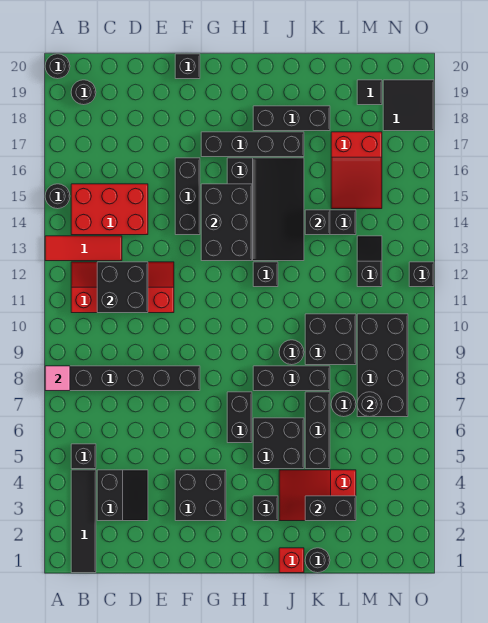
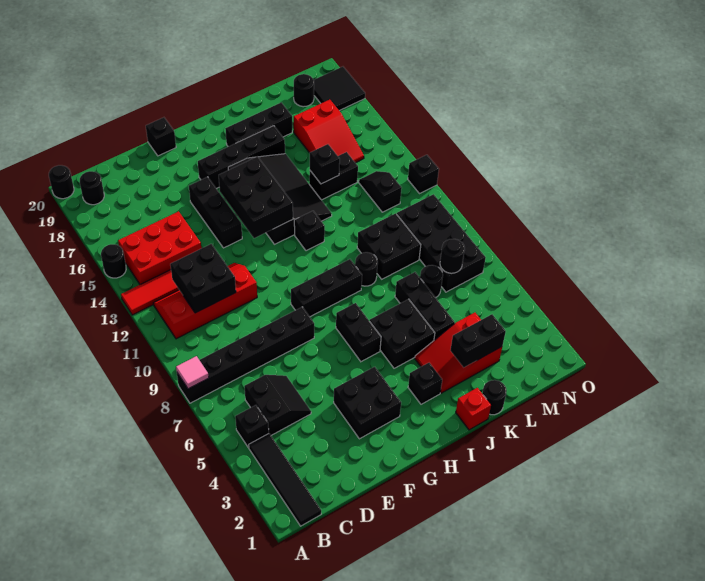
black slope C3:D4 level 1 top C -> black slope C5:D6 level 1 top C
black brick I8:K8 level 1 -> black brick G9:I9 level 1
black tile M19 level 1 -> black round brick M19 level 1

